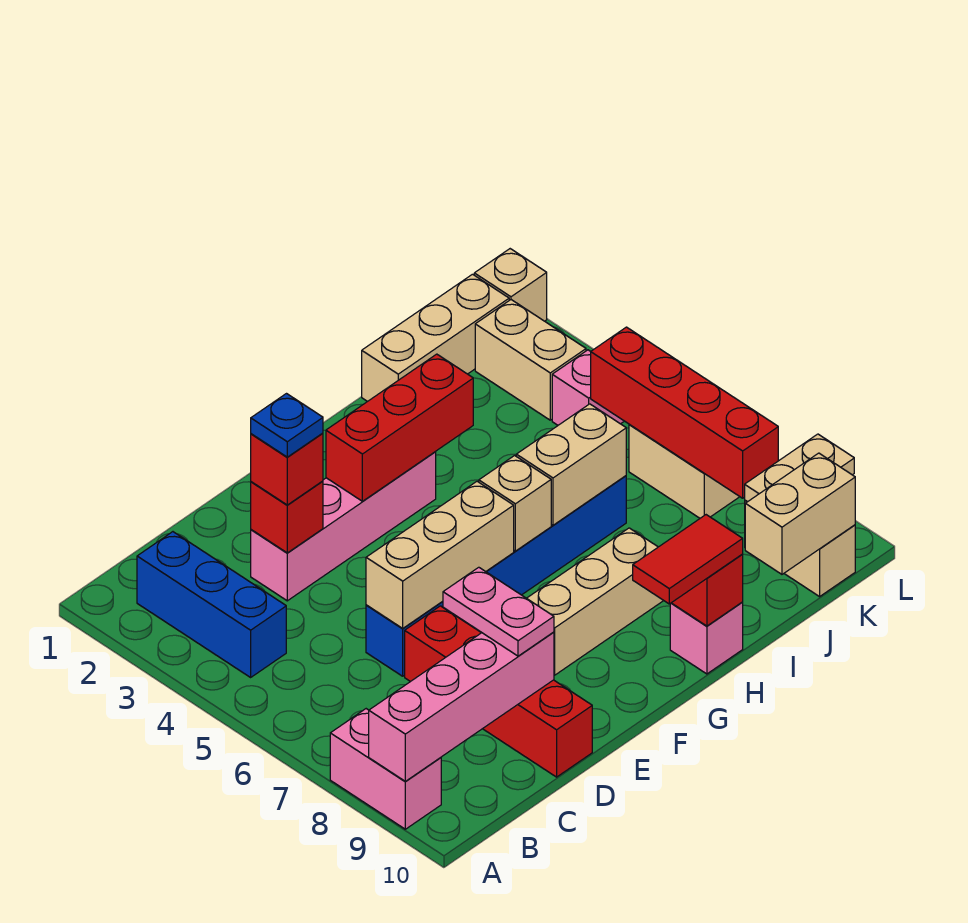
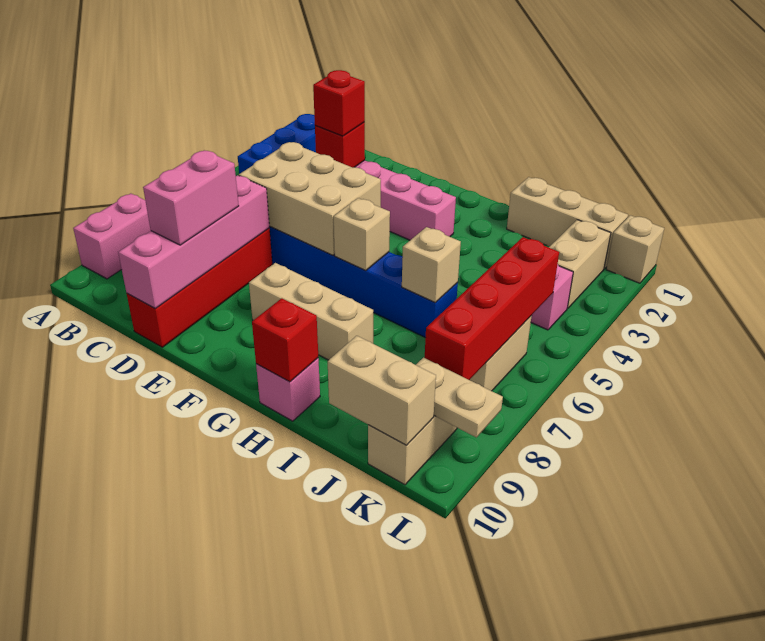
pink brick A9:D9 level 2 -> pink brick D7:D10 level 2
blue plate D3 level 4 -> none
tan brick D6:F6 level 2 -> tan brick D5:F6 level 2
pink plate D8:D9 level 3 -> pink brick D8:D9 level 3
red brick F3:H3 level 2 -> none
red tile G10:H10 level 3 -> none
tan brick H6:I6 level 2 -> tan brick I6 level 2

